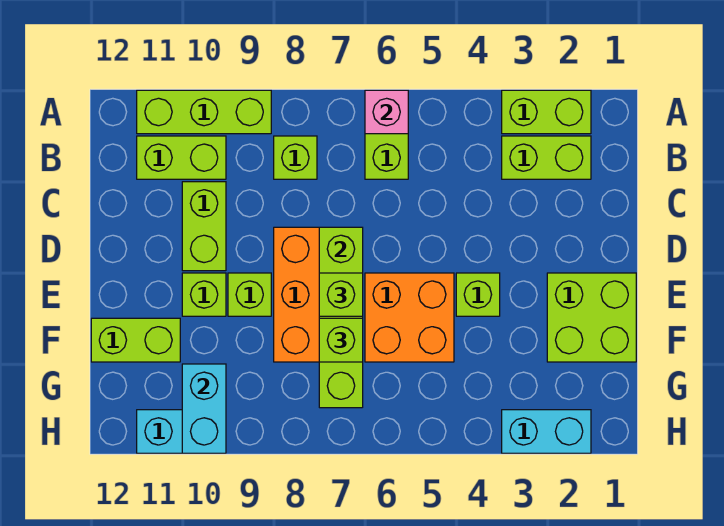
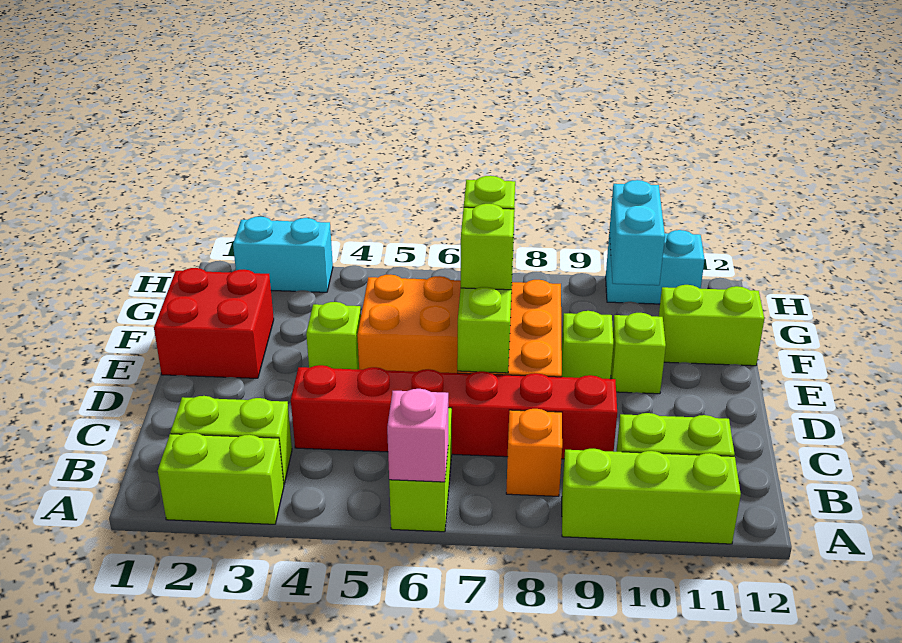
lime brick B8 level 1 -> orange brick B8 level 1
none -> red brick C4:C9 level 1
lime brick C10:D10 level 1 -> none
lime brick E1:F2 level 1 -> red brick E1:F2 level 1

